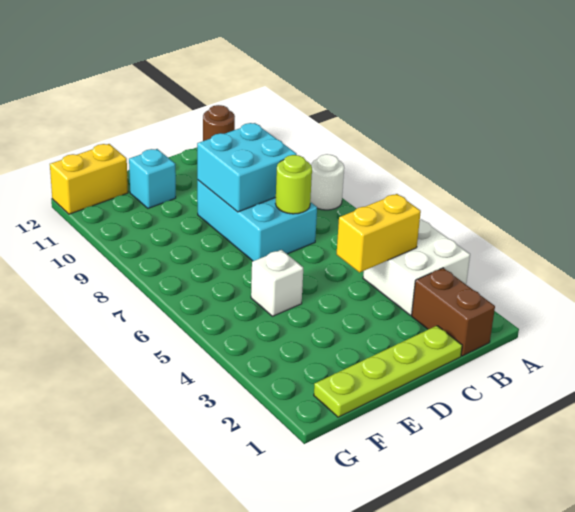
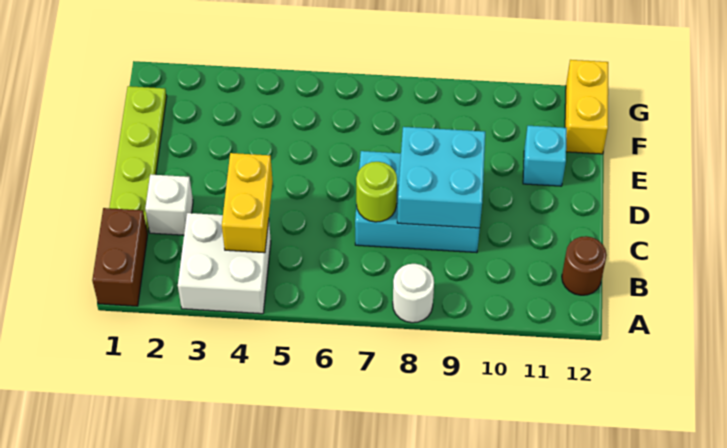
brown brick B1:B2 level 1 -> brown brick A1:B1 level 1
white brick E5 level 1 -> white brick C2 level 1

